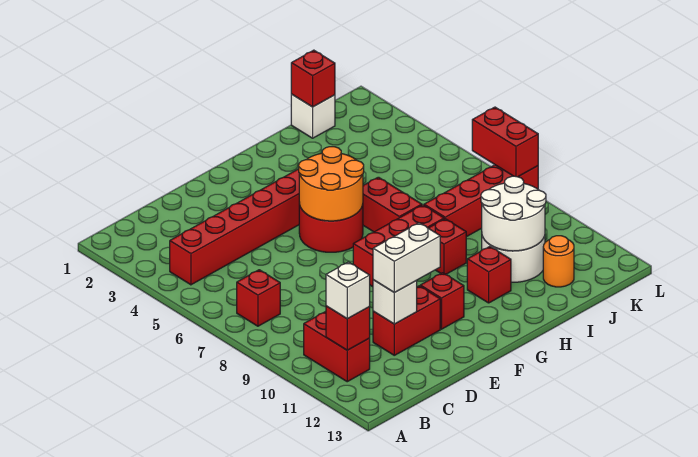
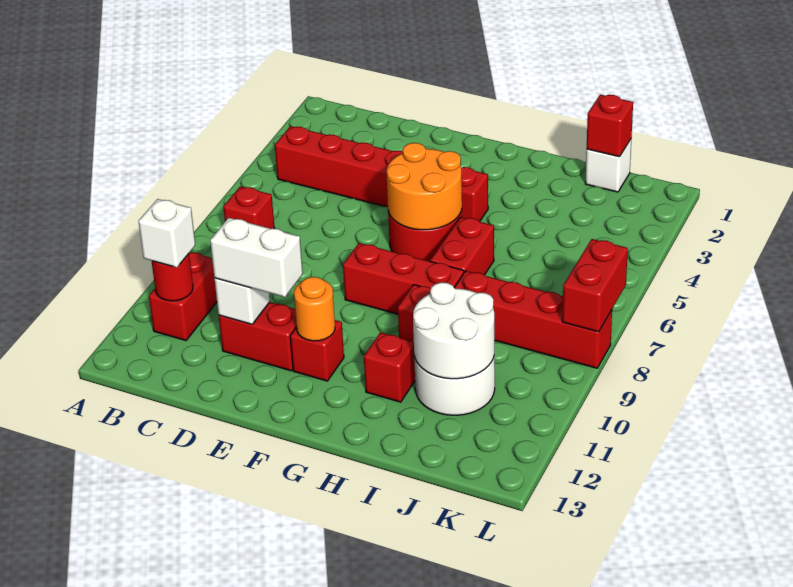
red brick B11 level 2 -> red round brick B11 level 2
orange round brick J12 level 1 -> orange round brick F11 level 2

